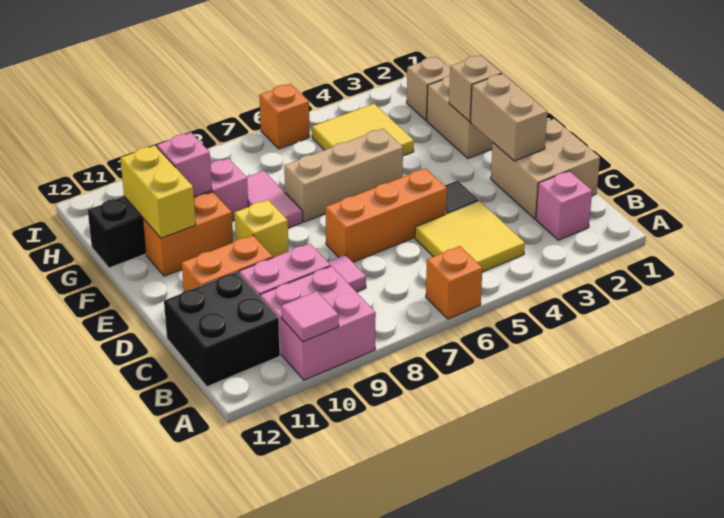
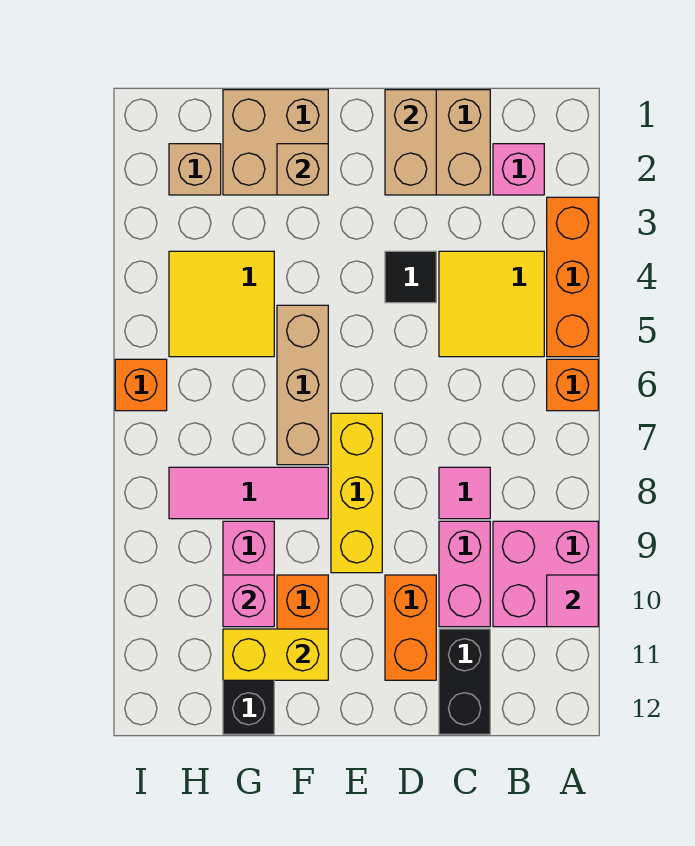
black brick B11:C12 level 1 -> black brick C11:C12 level 1
tan brick D2:E2 level 2 -> tan brick D1:D2 level 2
orange brick D5:D7 level 1 -> orange brick A3:A5 level 1
yellow brick E9 level 1 -> yellow brick E7:E9 level 1
pink tile F8:G8 level 1 -> pink tile F8:H8 level 1

